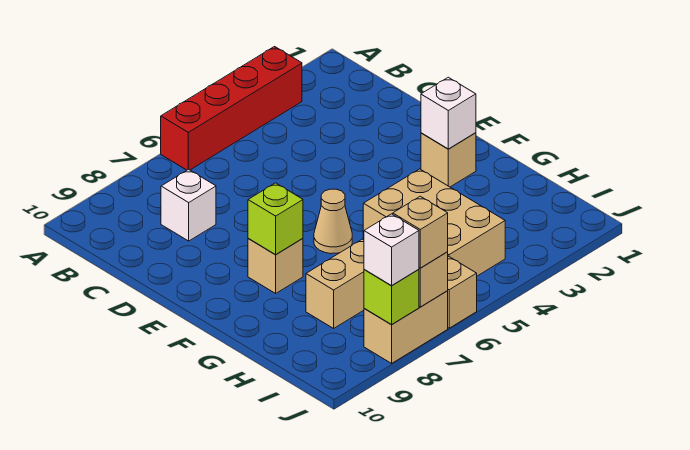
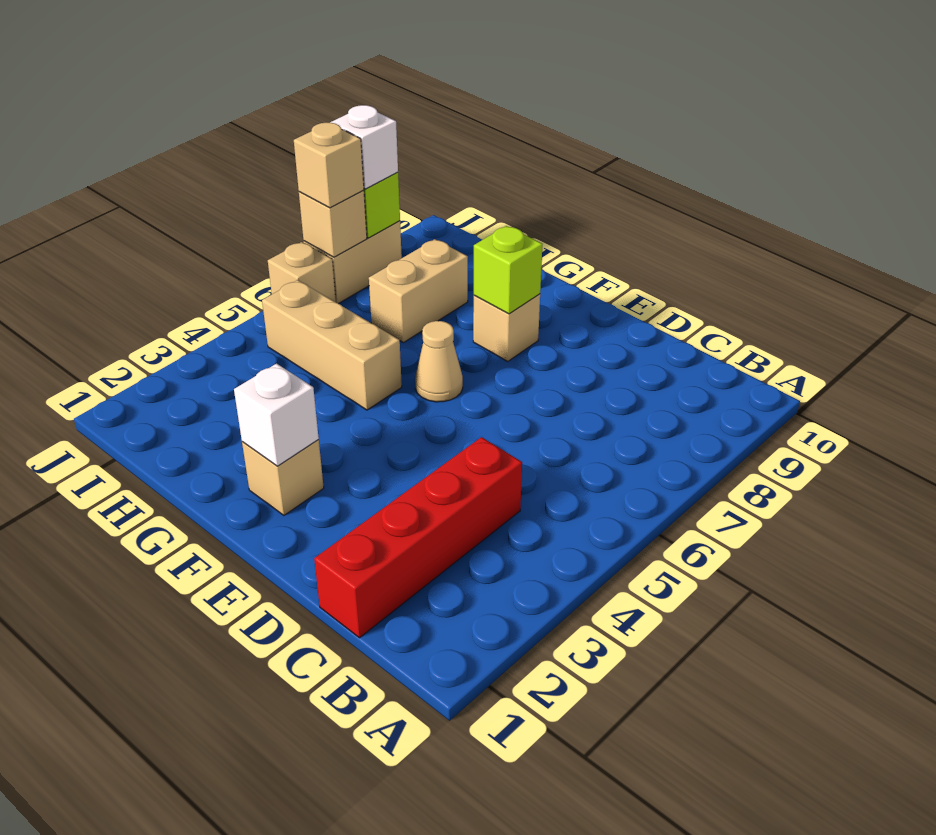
red brick A3:A6 level 1 -> red brick C1:C4 level 1
white brick C8 level 1 -> none
tan brick G4:I5 level 1 -> tan brick G5:I5 level 1

